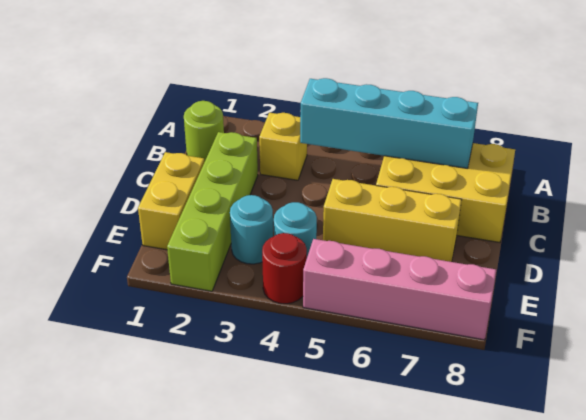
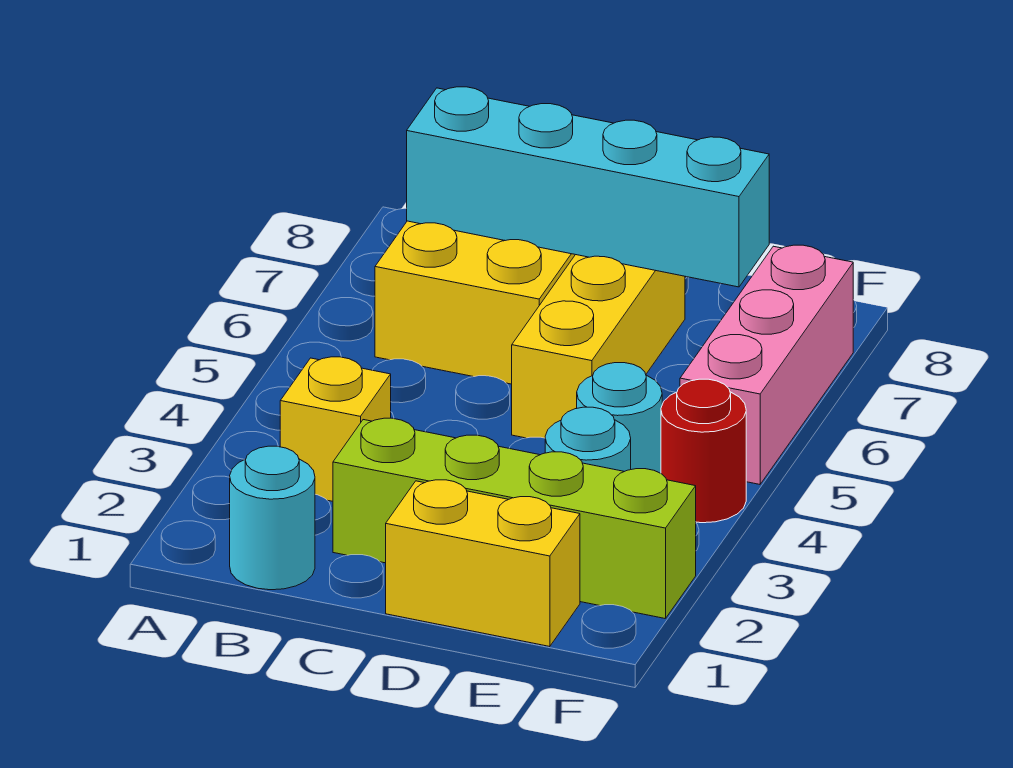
lime round brick B1 level 1 -> cyan round brick B1 level 1
cyan brick B4:B7 level 2 -> cyan brick B7:E7 level 2
pink brick F5:F8 level 1 -> pink brick F5:F7 level 1

